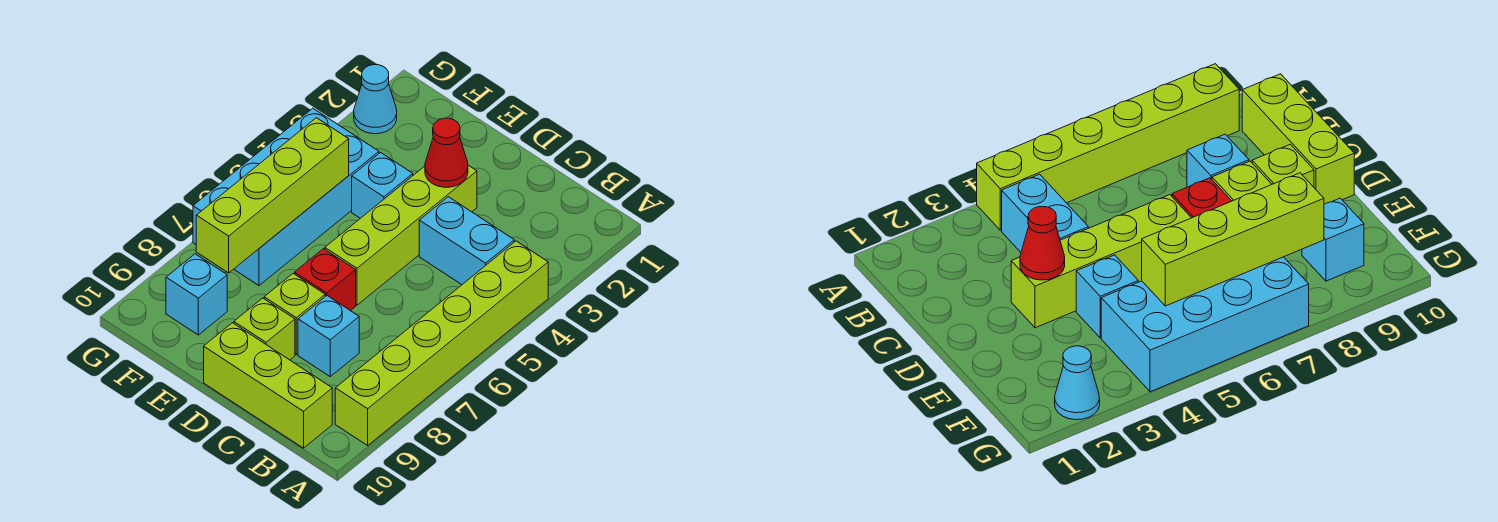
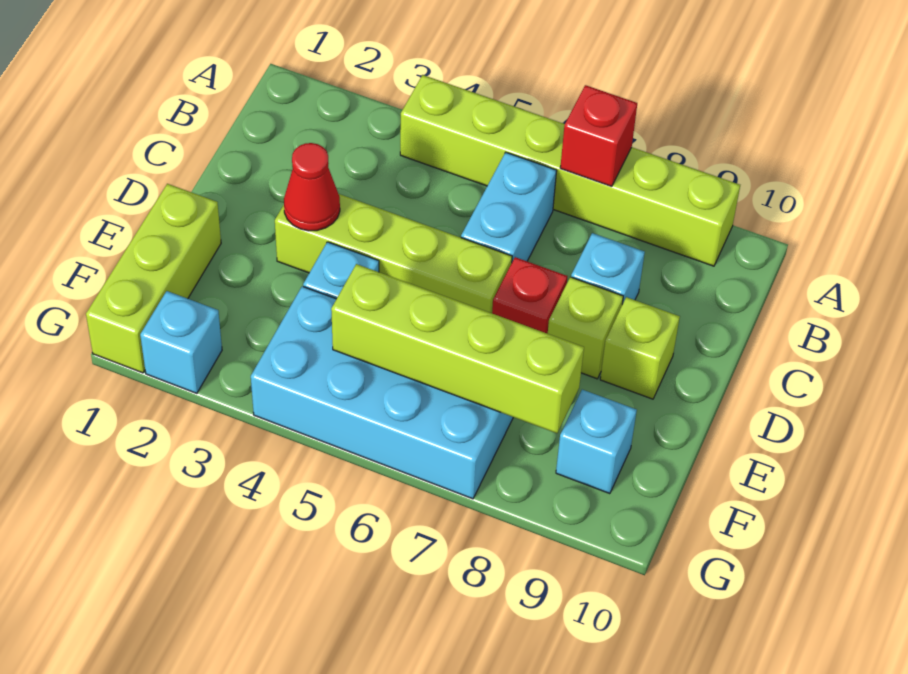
none -> red brick A7 level 2
cyan brick B4:C4 level 1 -> cyan brick B6:C6 level 1
lime brick B10:D10 level 1 -> lime brick E1:G1 level 1
cyan cone G2 level 1 -> cyan brick G2 level 1

